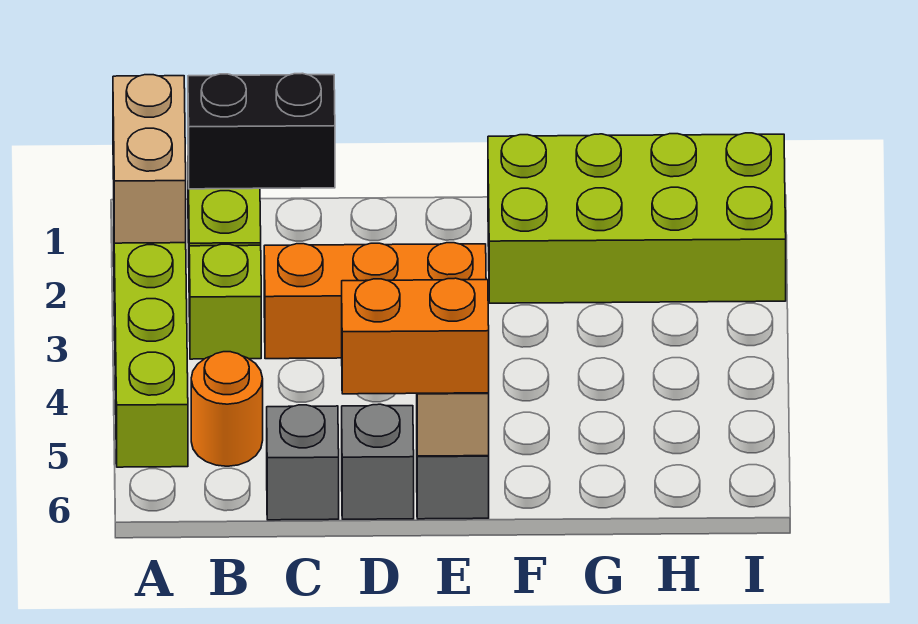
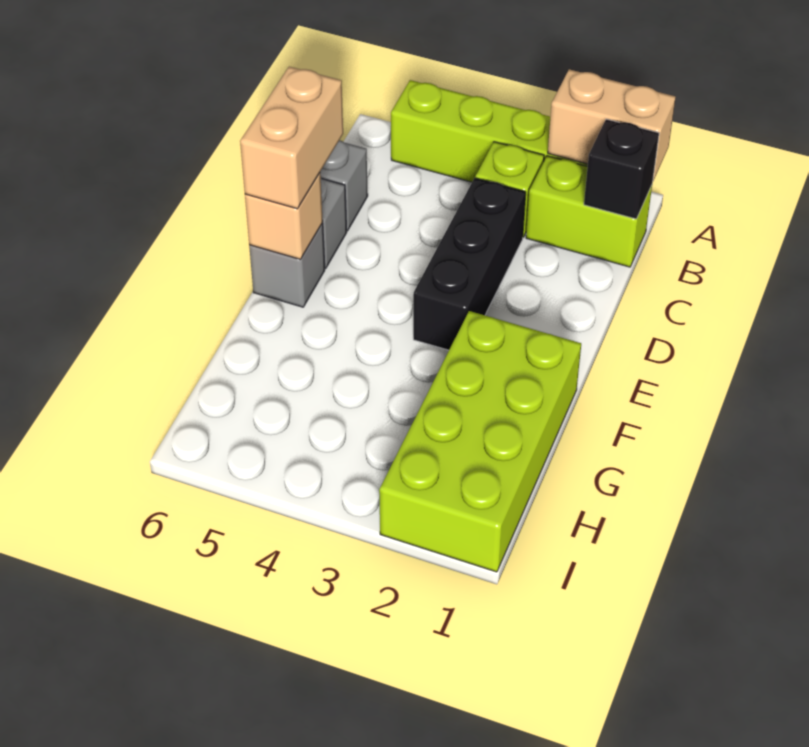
black brick B1:C1 level 2 -> black brick B1 level 2
orange round brick B5 level 1 -> none
orange brick C3:E3 level 1 -> black brick C3:E3 level 1
orange brick D6:E6 level 3 -> tan brick D6:E6 level 3

